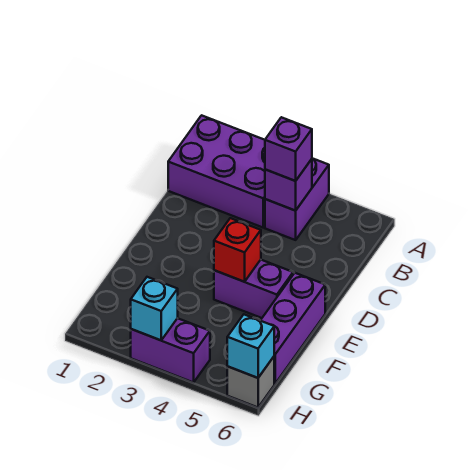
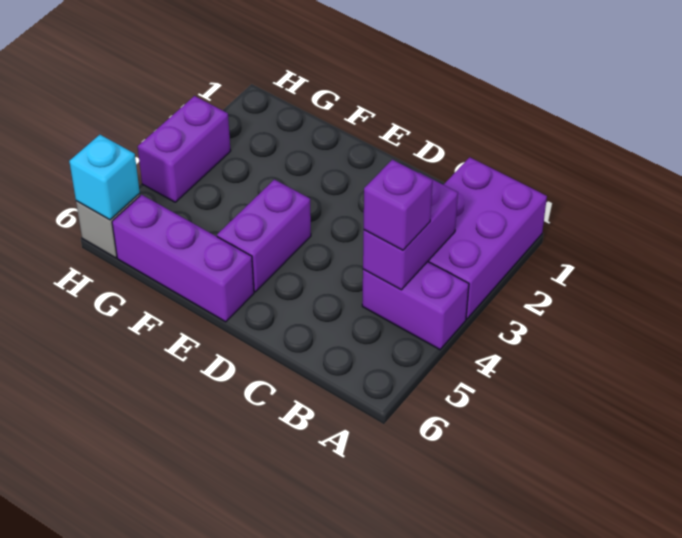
purple brick B4 level 2 -> purple brick B3:B4 level 2
red brick E4 level 2 -> none
cyan brick H3 level 2 -> none

